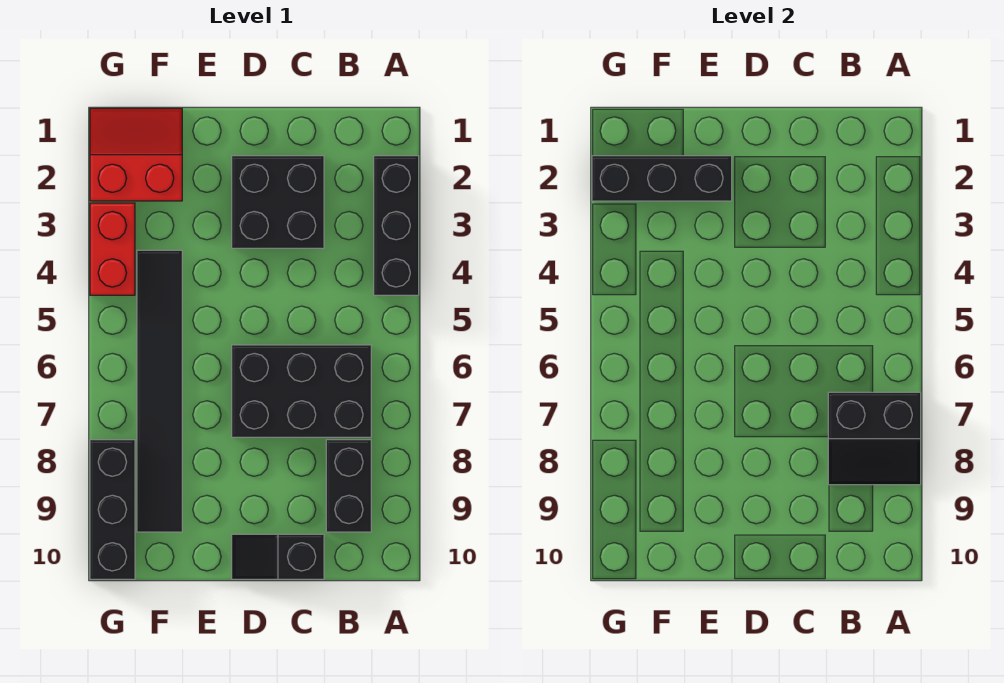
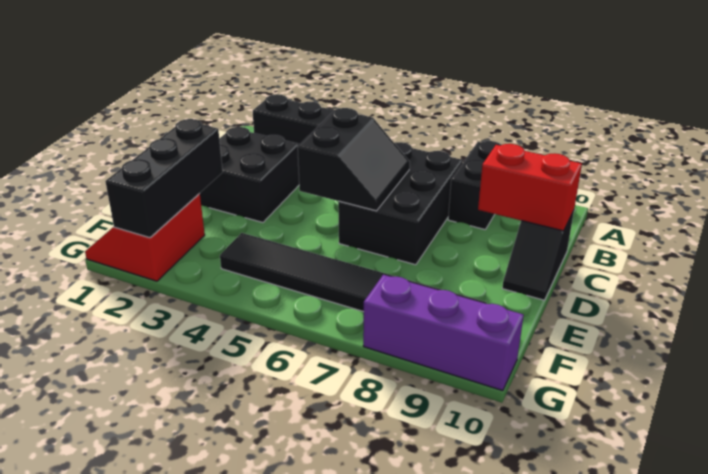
black slope A7:B8 level 2 top 7 -> black slope C5:D6 level 2 top 5
black brick B8:B9 level 1 -> black brick A8:B8 level 1
red brick G3:G4 level 1 -> red brick C9:C10 level 2
black brick G8:G10 level 1 -> purple brick G8:G10 level 1

